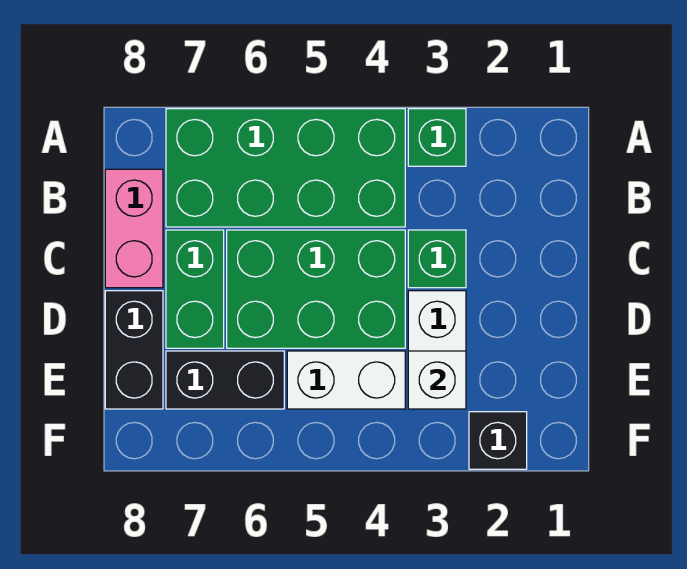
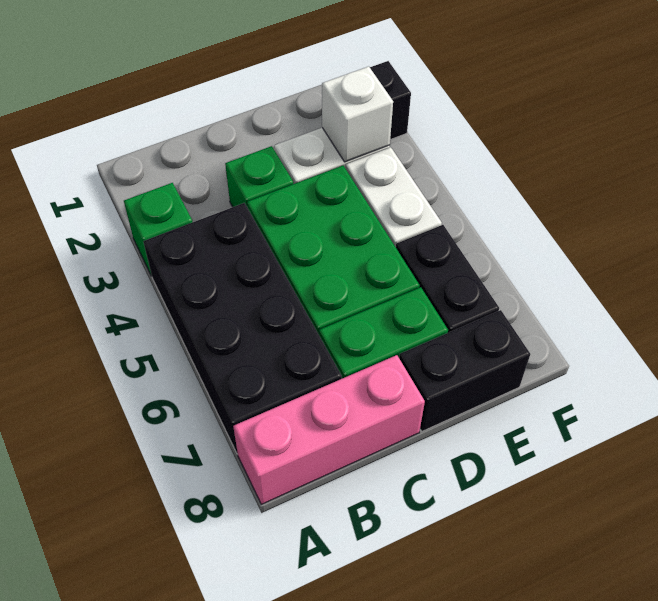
green brick A4:B7 level 1 -> black brick A4:B7 level 1
pink brick B8:C8 level 1 -> pink brick A8:C8 level 1

